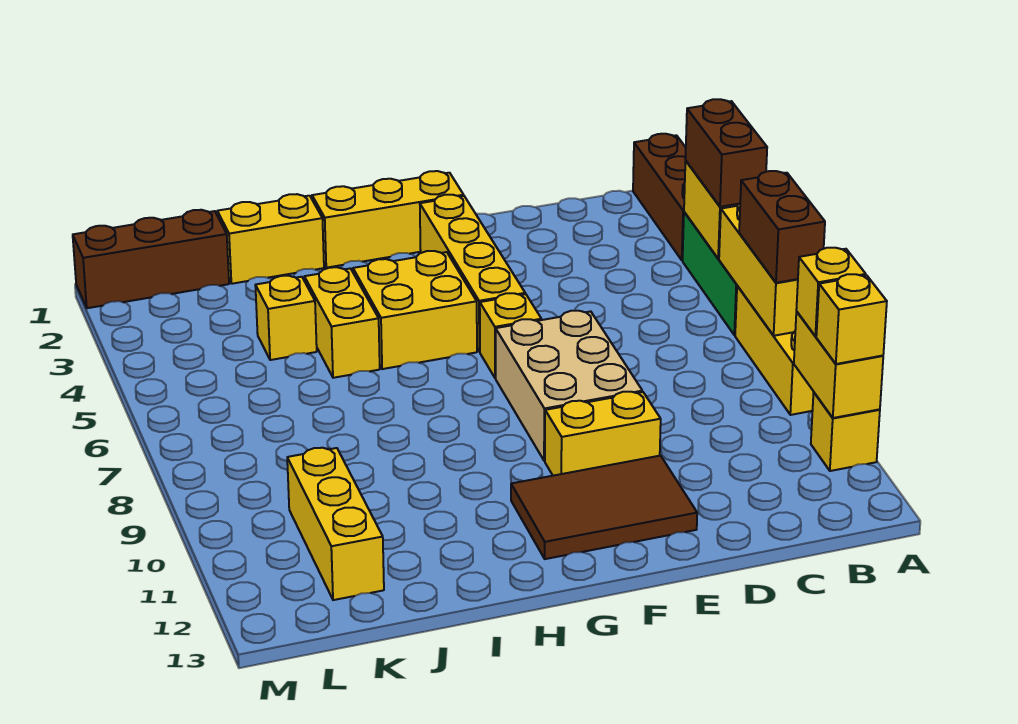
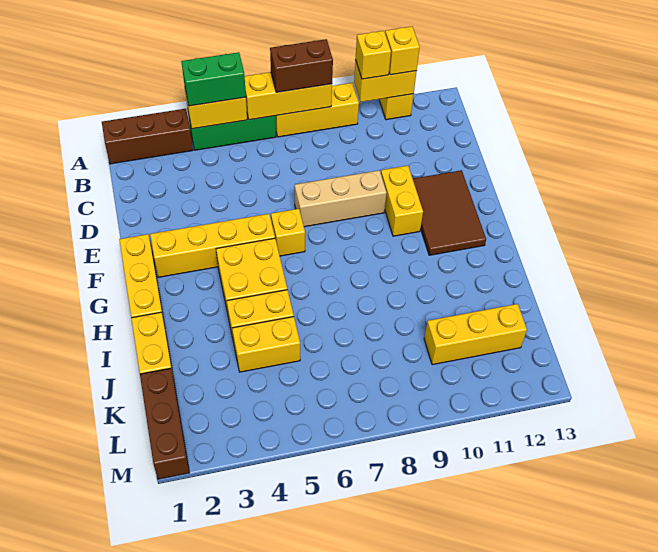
brown brick A4:A5 level 3 -> green brick A4:A5 level 3
tan brick E7:F9 level 1 -> tan brick E7:E9 level 1
yellow brick J4 level 1 -> yellow brick J4:J5 level 1

